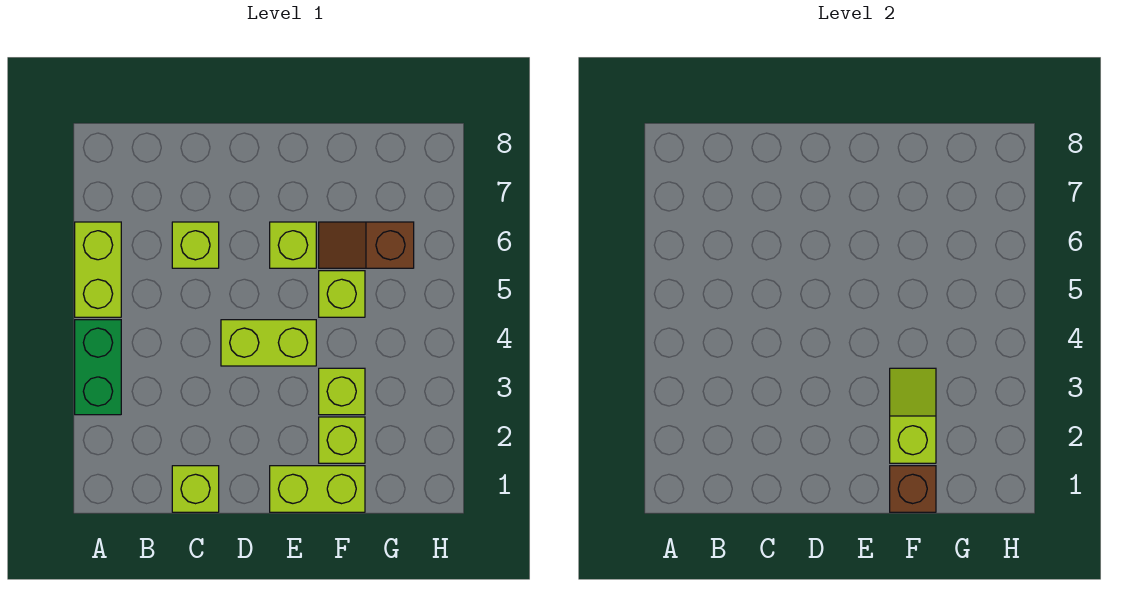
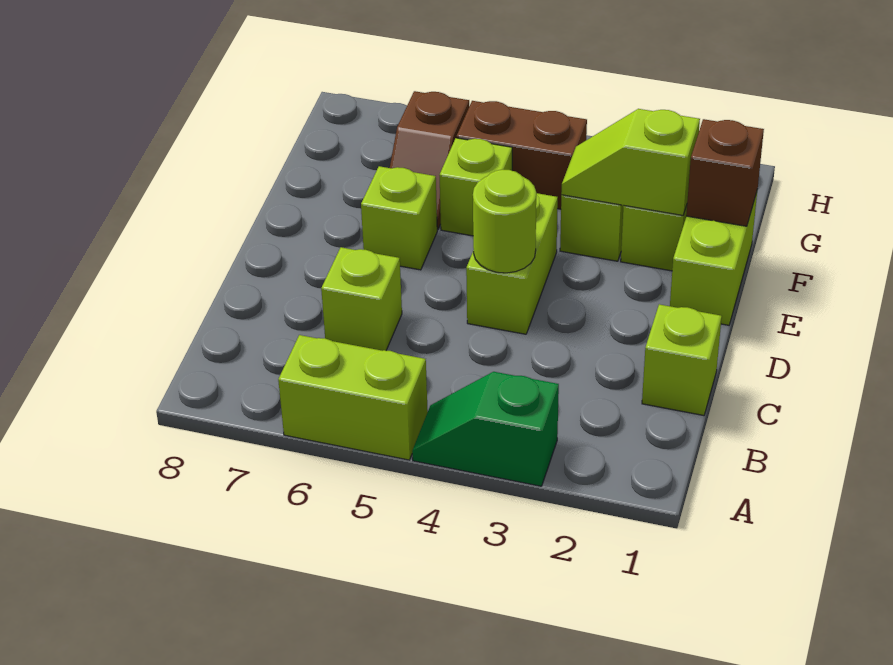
green brick A3:A4 level 1 -> green slope A3:A4 level 1 top 3
none -> lime round brick D4 level 2
none -> brown brick G4:G5 level 1

